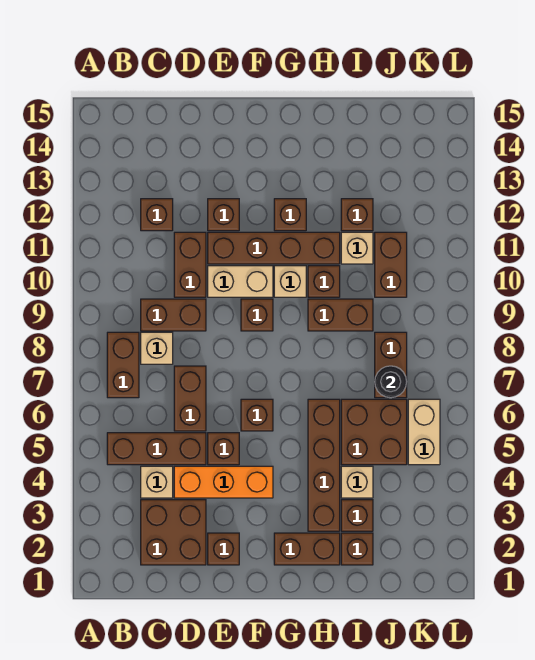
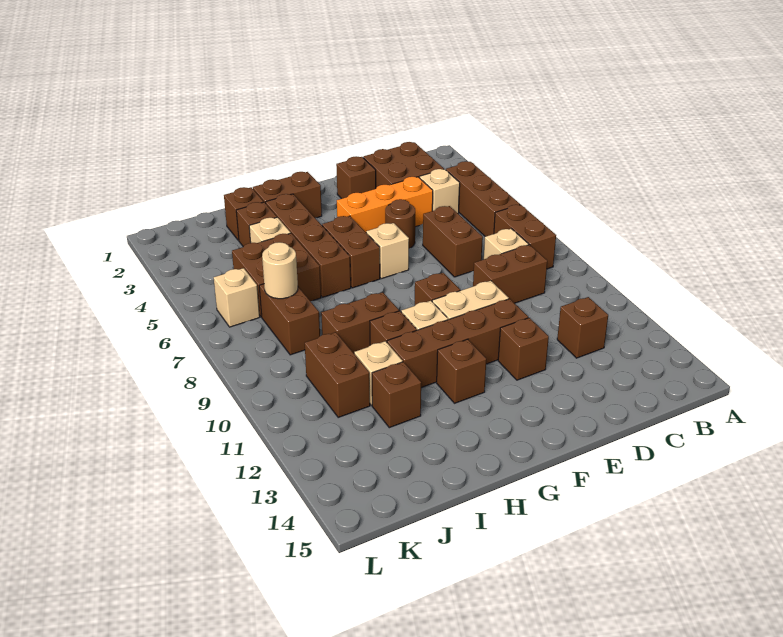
brown brick B5:D5 level 1 -> brown brick B4:B6 level 1
brown brick D10:D11 level 1 -> brown brick G5:G6 level 1
brown brick E5 level 1 -> brown round brick E5 level 1
brown brick F6 level 1 -> tan brick F6 level 1
black round brick J7 level 2 -> tan round brick J7 level 2
tan brick K5:K6 level 1 -> tan brick K6 level 1

